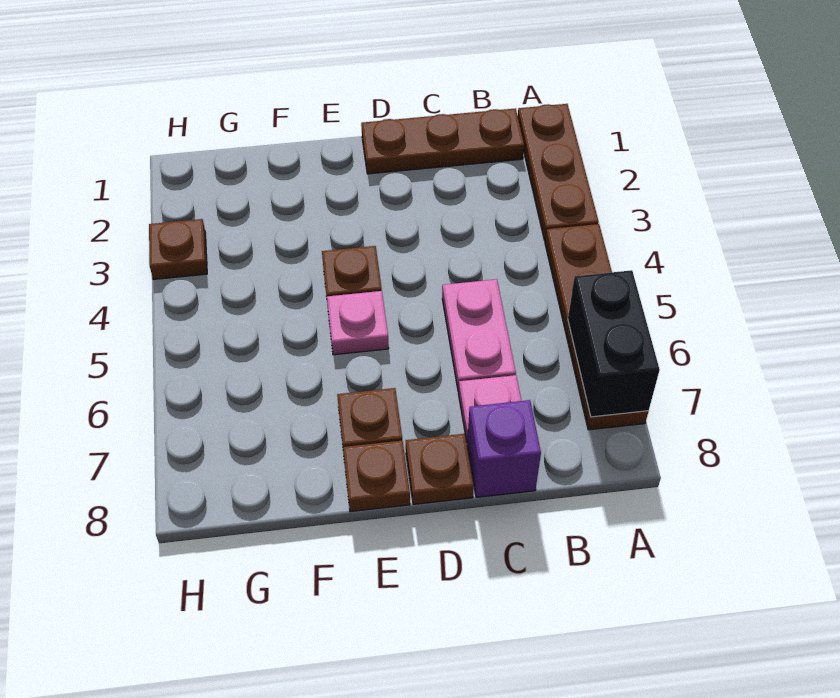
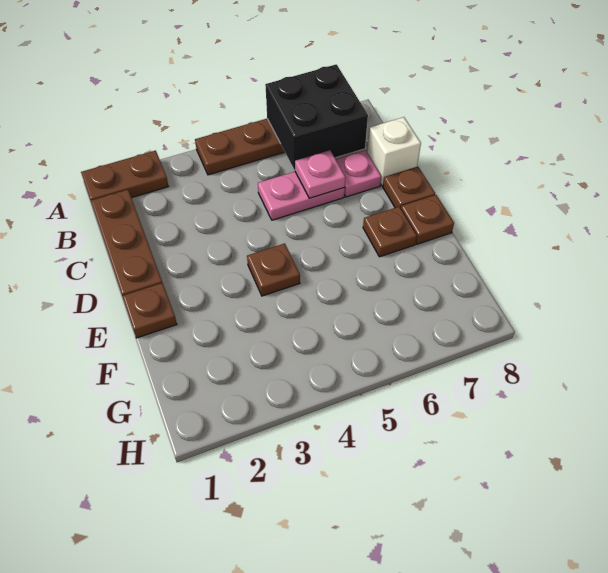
brown plate A1:A3 level 1 -> brown plate A1:A2 level 1
black brick A6:A7 level 2 -> black brick A6:B7 level 2
purple brick C8 level 1 -> white brick C8 level 1
pink plate E5 level 1 -> pink plate C6 level 2
brown plate H3 level 1 -> brown plate E1 level 1

